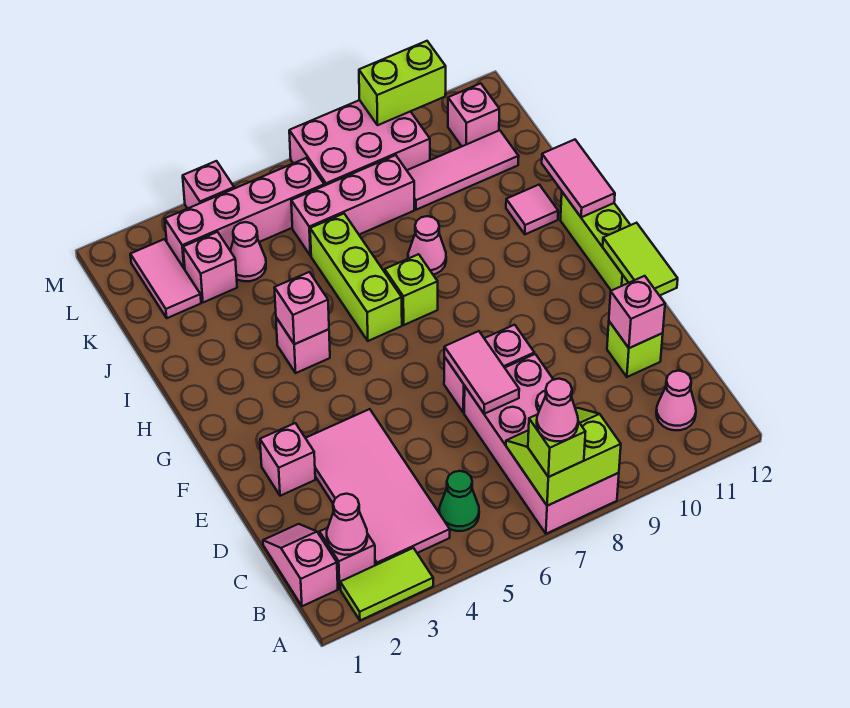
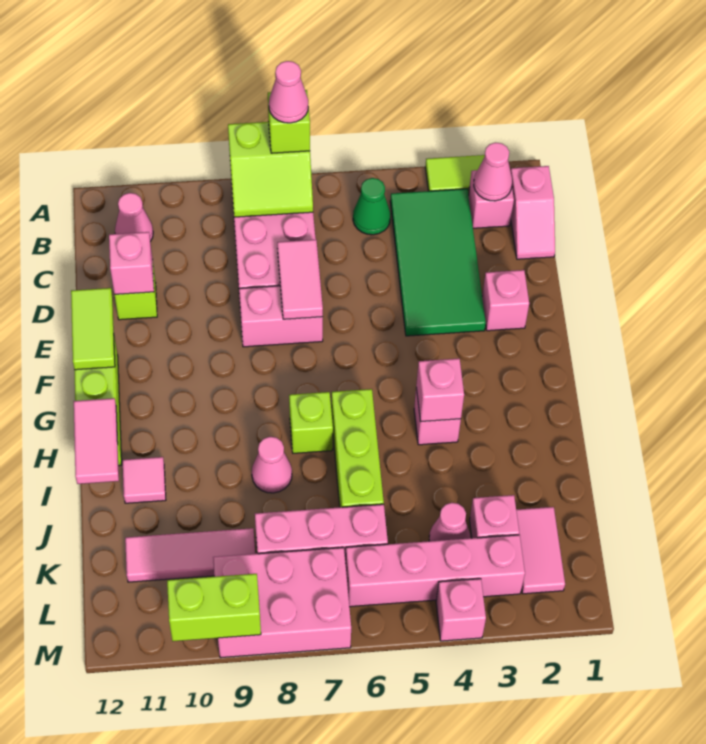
pink tile B3:E4 level 1 -> green tile B3:E4 level 1
pink brick L11 level 1 -> none

